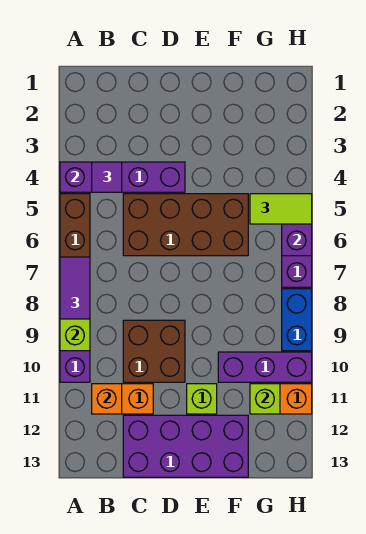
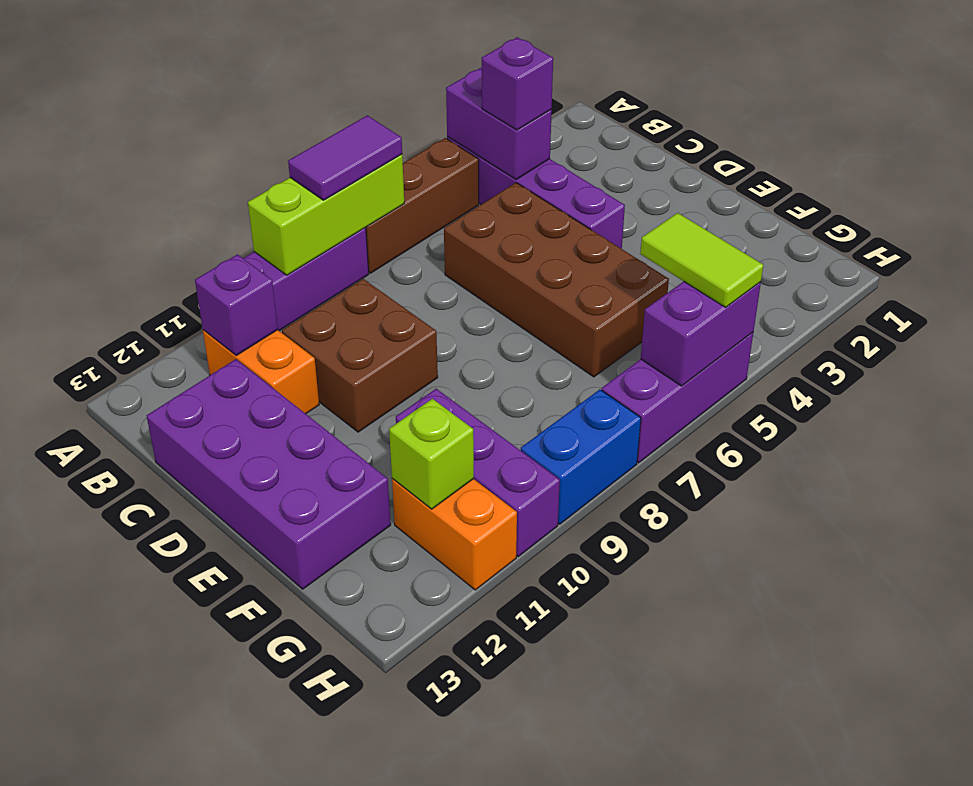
purple tile B4 level 3 -> purple brick B4 level 3
orange brick B11 level 2 -> purple brick B11 level 2
lime brick E11 level 1 -> none

